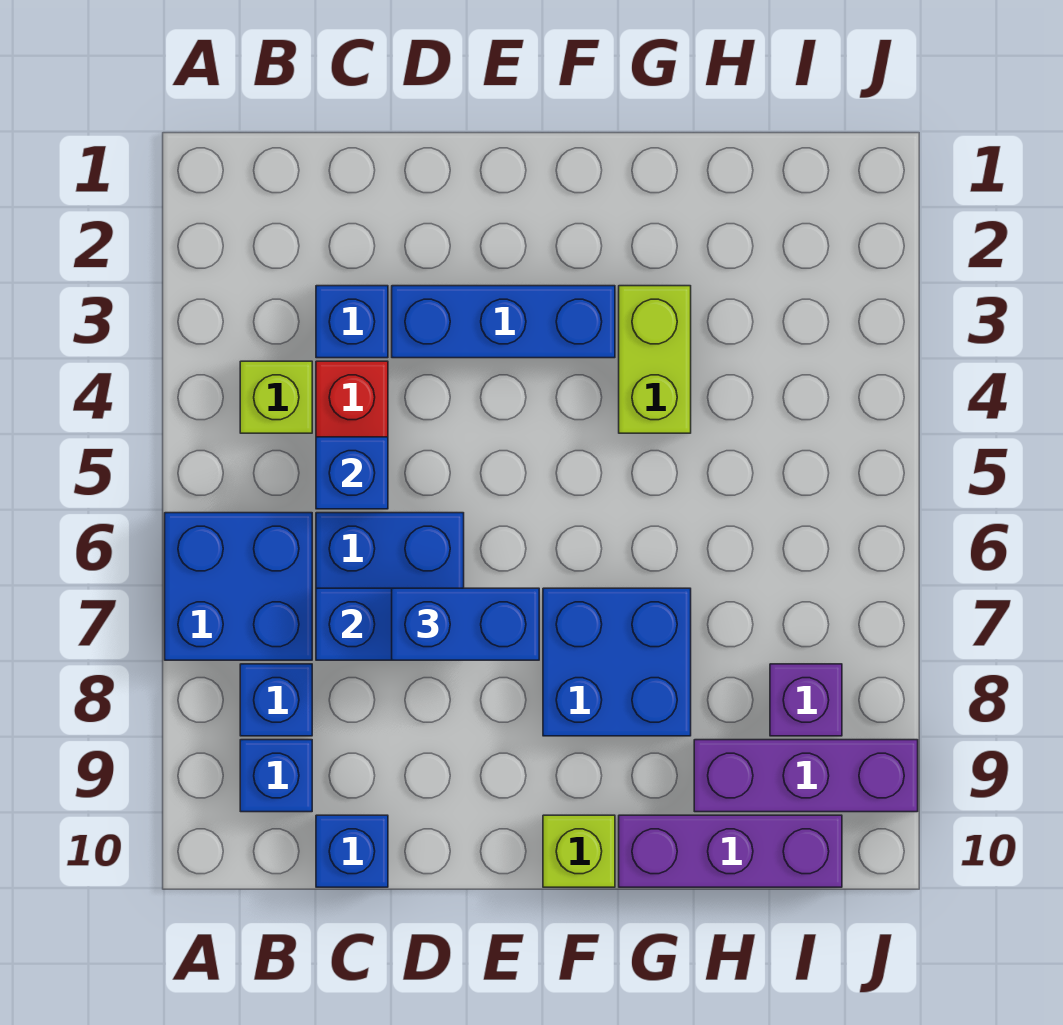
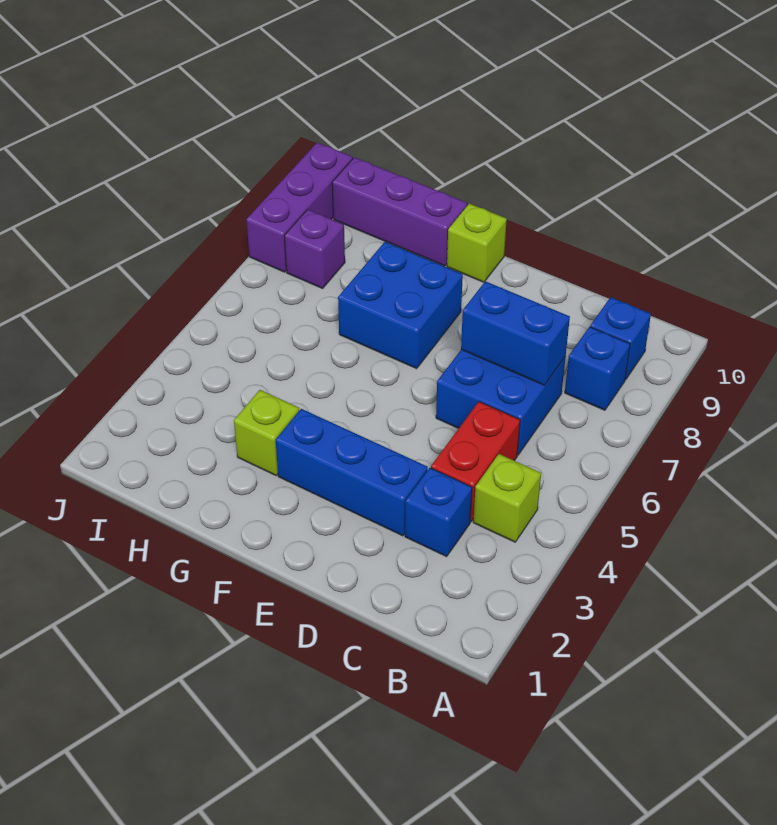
blue brick A6:B7 level 1 -> none
blue brick C5 level 2 -> none
blue brick C10 level 1 -> none
blue brick D7:E7 level 3 -> none
lime brick G3:G4 level 1 -> lime brick G3 level 1
purple brick H9:J9 level 1 -> purple brick J8:J10 level 1

